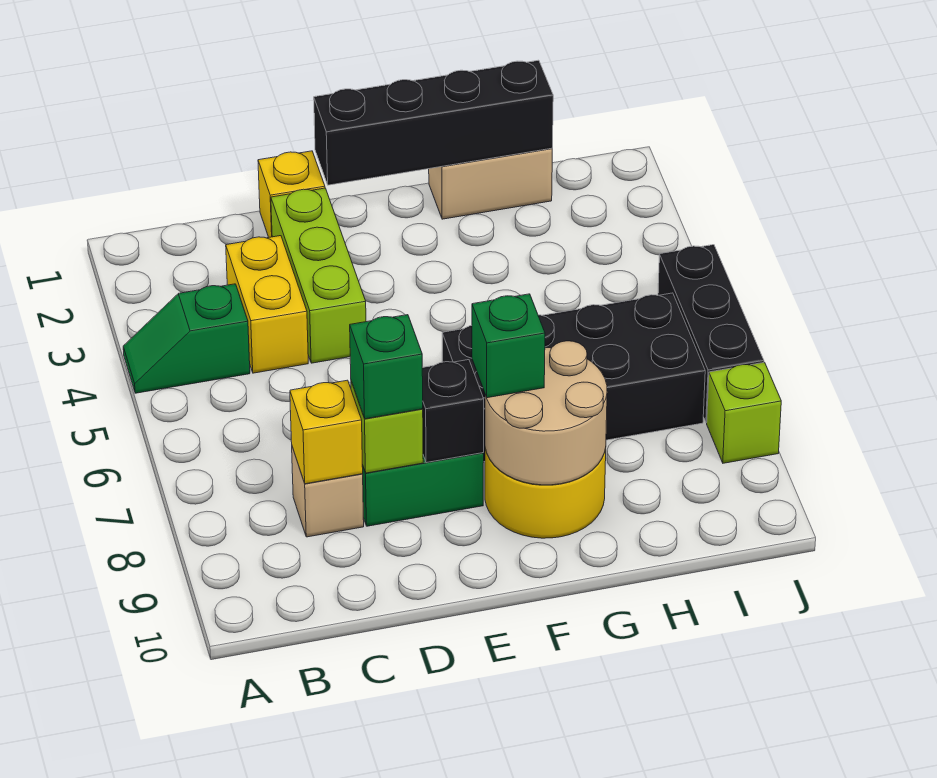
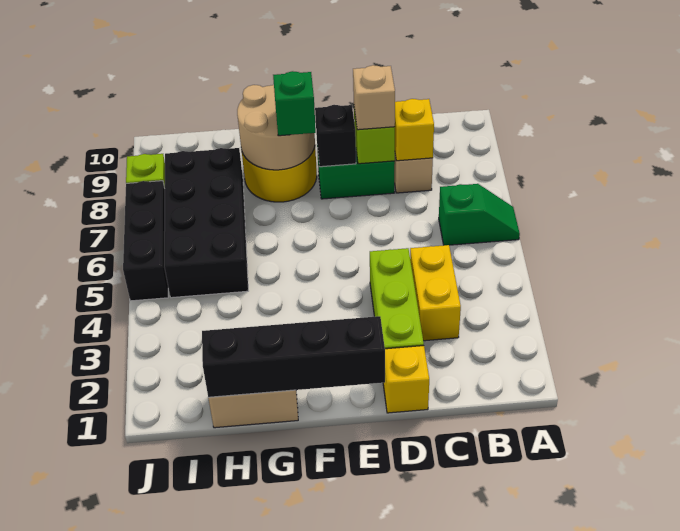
green slope A4:B4 level 1 top B -> green slope A6:B6 level 1 top B
green brick D8 level 3 -> tan brick D8 level 3
black brick F6:I7 level 1 -> black brick H5:I8 level 1

